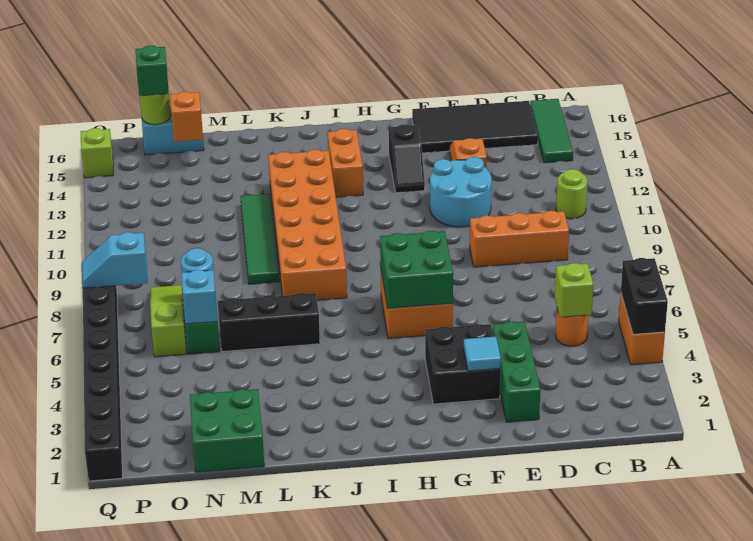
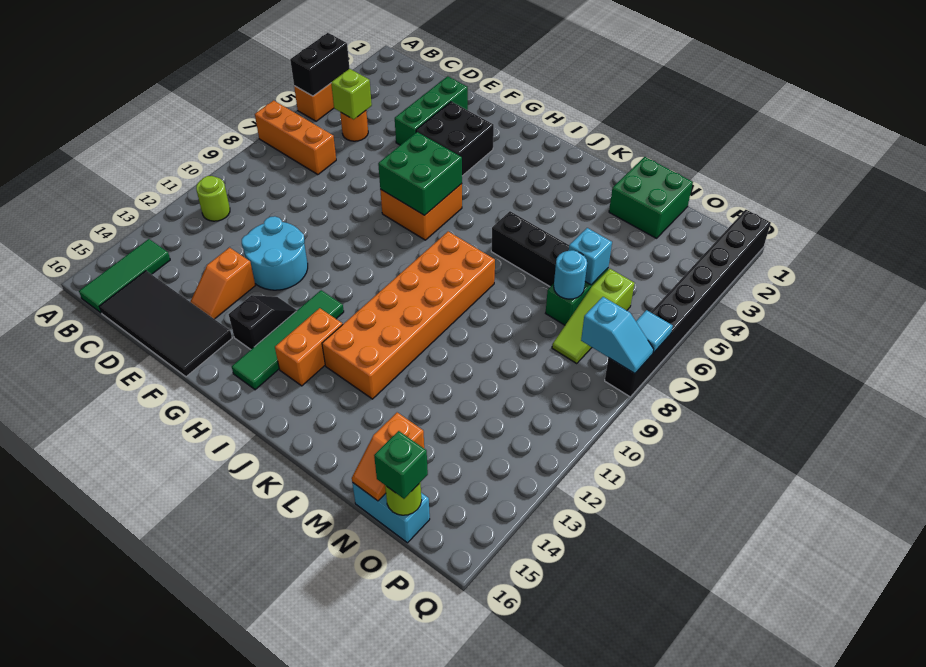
orange brick C9:E9 level 1 -> orange brick A7:C7 level 1
cyan tile F3 level 2 -> cyan tile Q7 level 2
green tile L9:L12 level 1 -> green tile H12:H15 level 1
lime brick Q15 level 1 -> none

